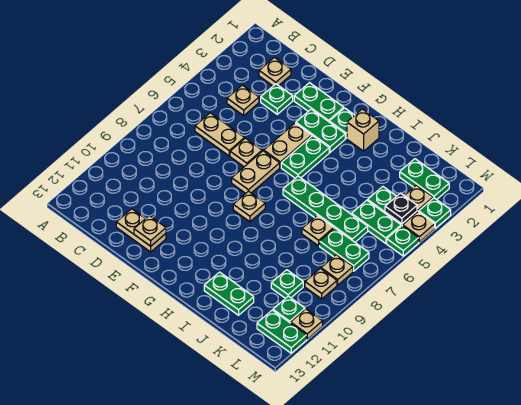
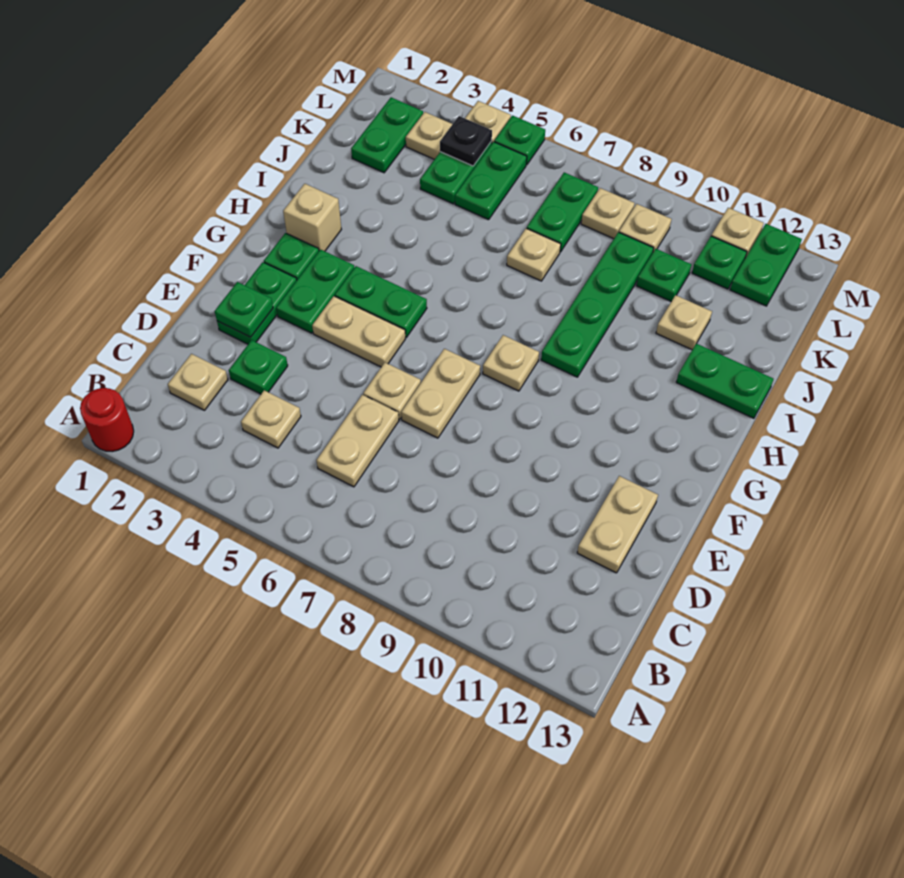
none -> red round brick A1 level 1
tan plate E12 level 2 -> tan plate J11 level 1
tan plate F6:F7 level 1 -> tan plate E7:F7 level 1
green plate H6:K6 level 1 -> green plate H9:K9 level 1
green plate I12:J12 level 1 -> green plate I12:I13 level 1
green plate M3 level 1 -> green plate E2 level 2

